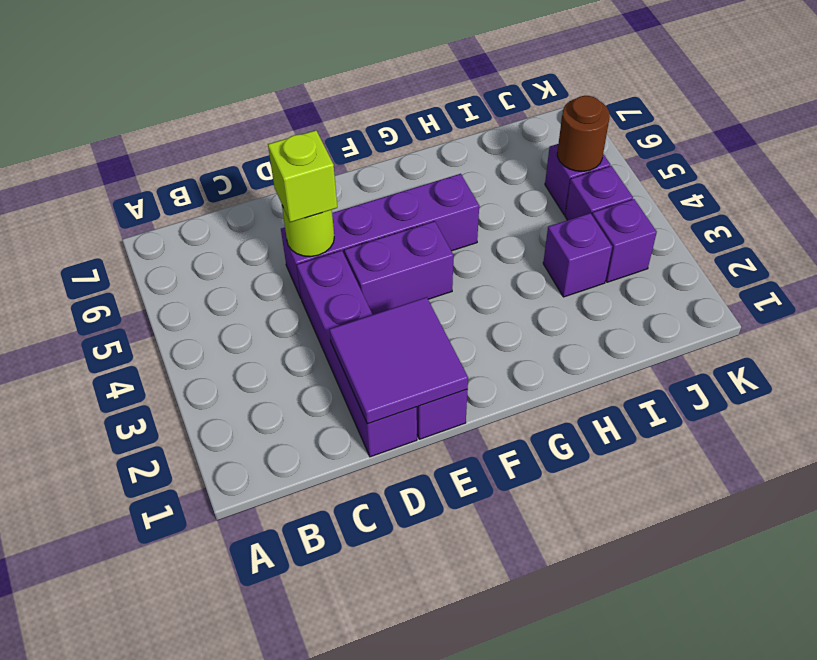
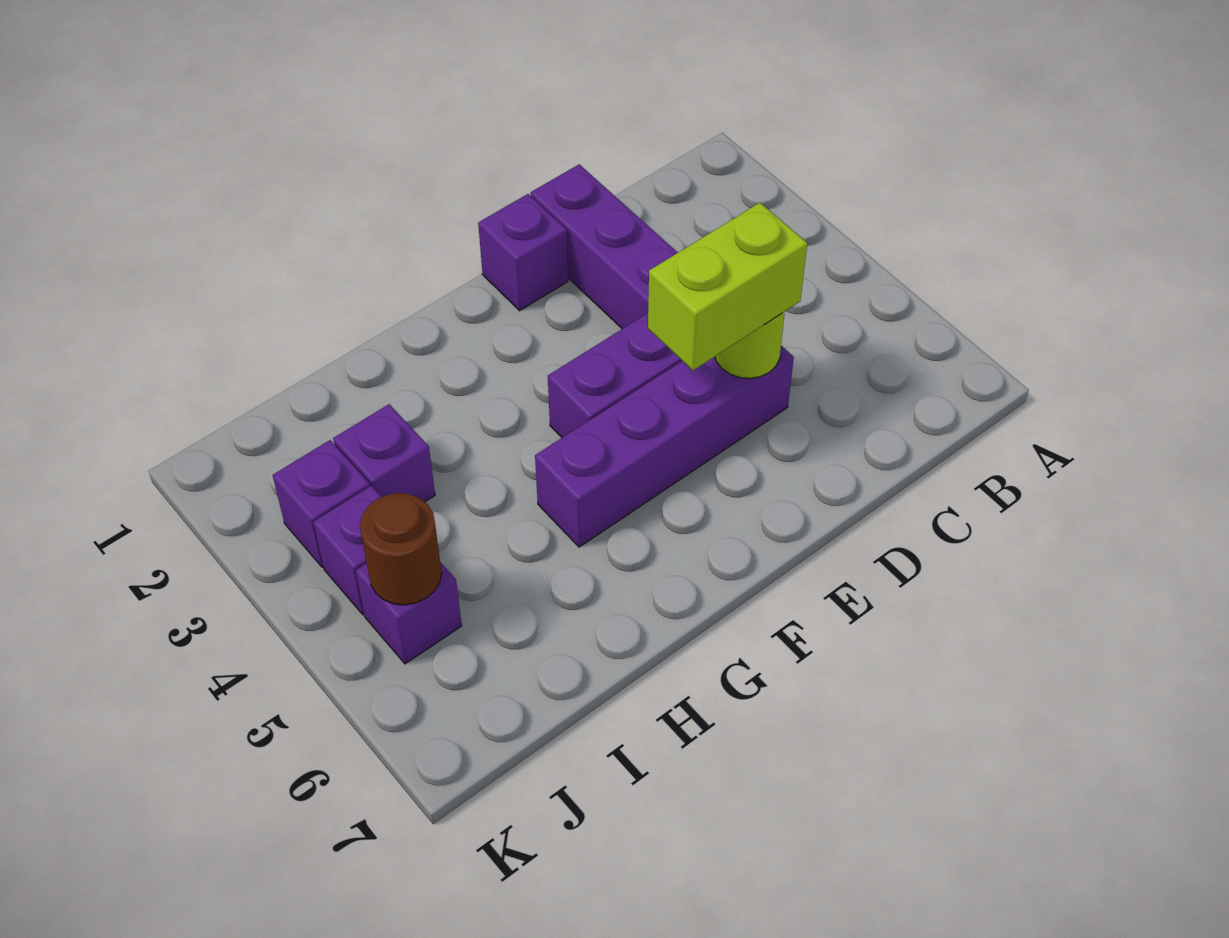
purple tile D1:E2 level 2 -> none
lime brick D5 level 3 -> lime brick D5:E5 level 3

